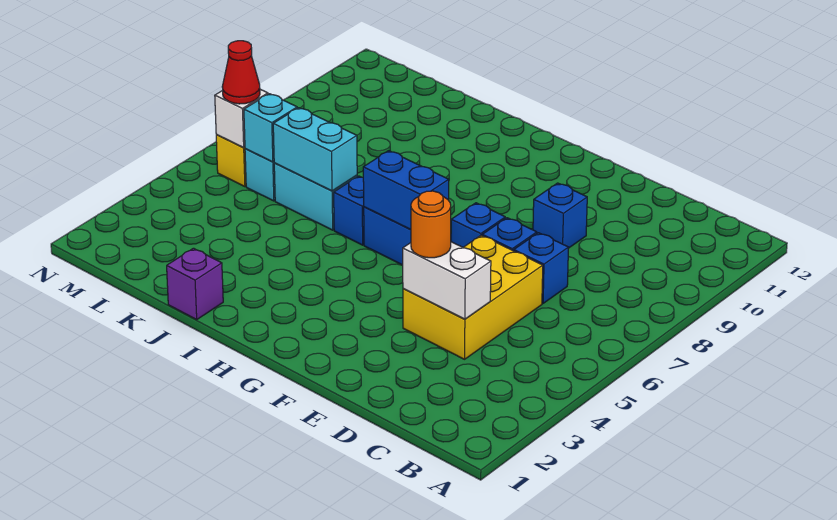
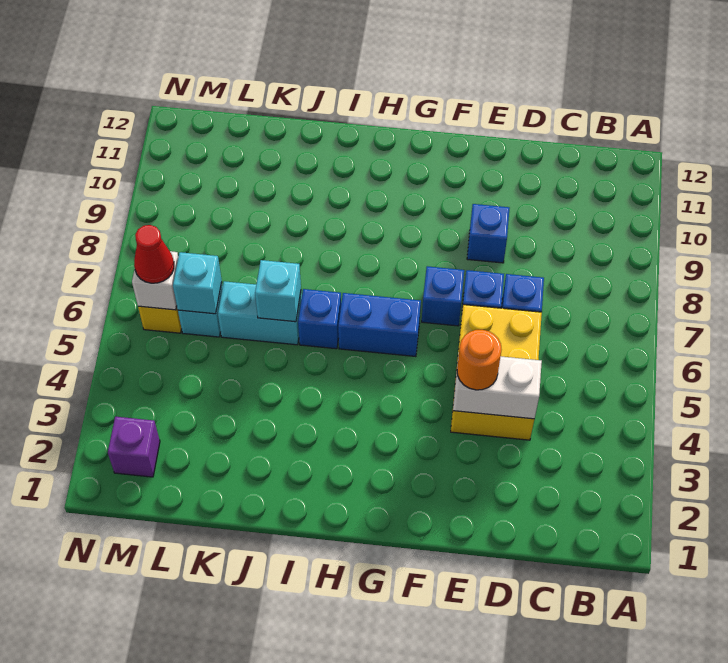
blue brick G6:H6 level 2 -> none
purple brick J1 level 1 -> purple brick M2 level 1
cyan brick J6:K6 level 2 -> cyan brick J6 level 2

